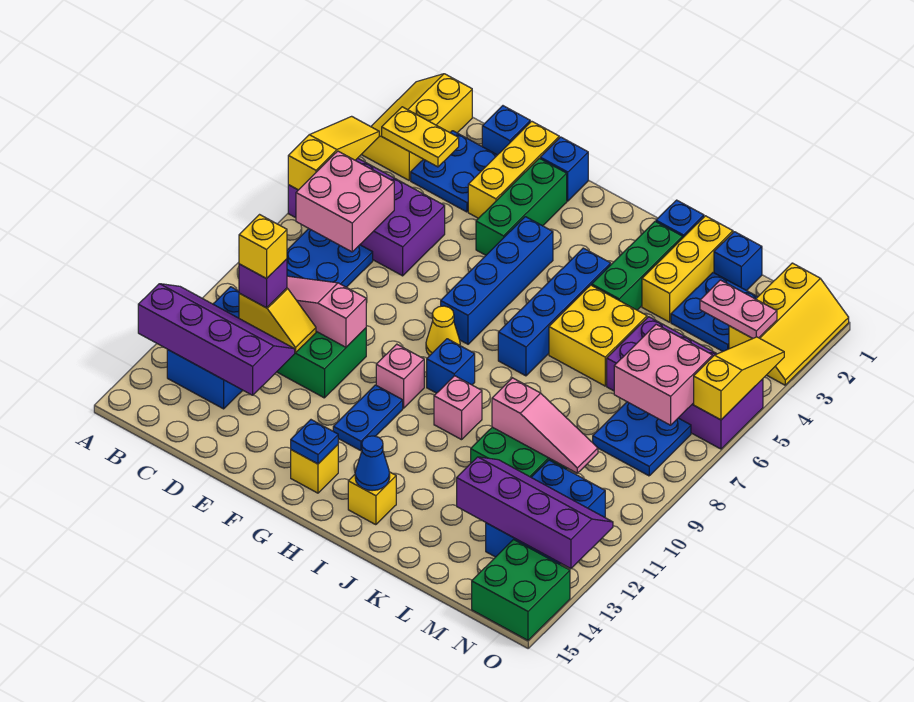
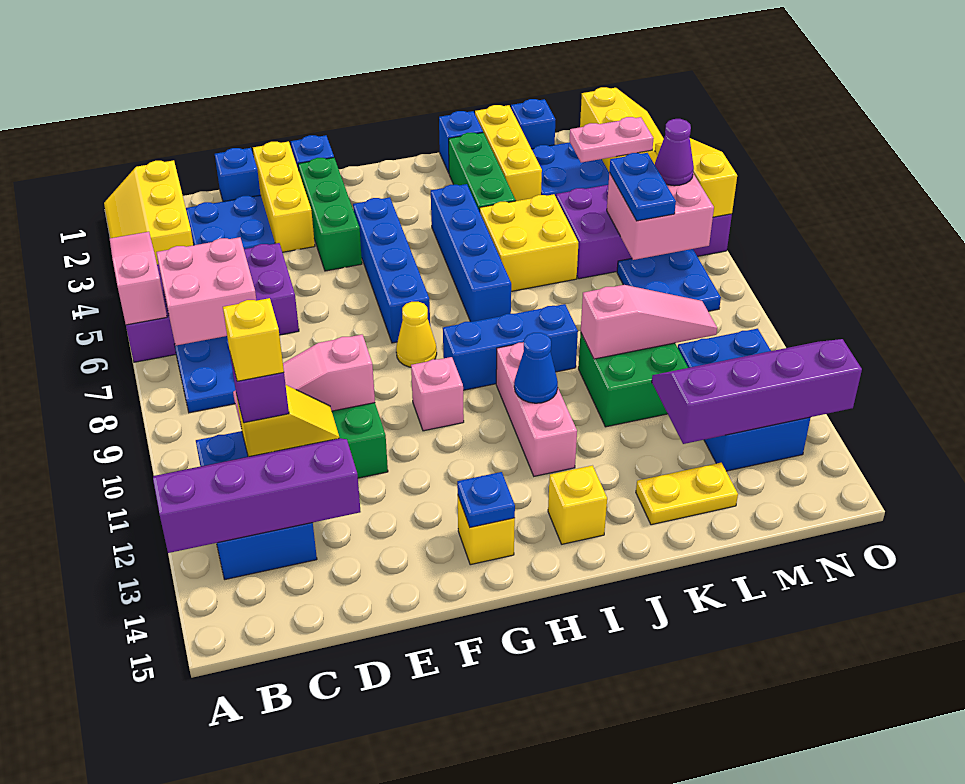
yellow slope A4:A6 level 2 top 6 -> pink slope A4:A6 level 2 top 6
yellow plate B3:C3 level 2 -> yellow plate K14:L14 level 1
blue plate G11:G12 level 1 -> blue plate M6:M7 level 3
blue brick H9 level 1 -> blue brick H9:J9 level 1
pink brick I10 level 1 -> pink brick I10:I12 level 1
blue cone I14 level 2 -> blue cone I11 level 2
none -> purple cone N6 level 3
green brick N14:O15 level 1 -> none

